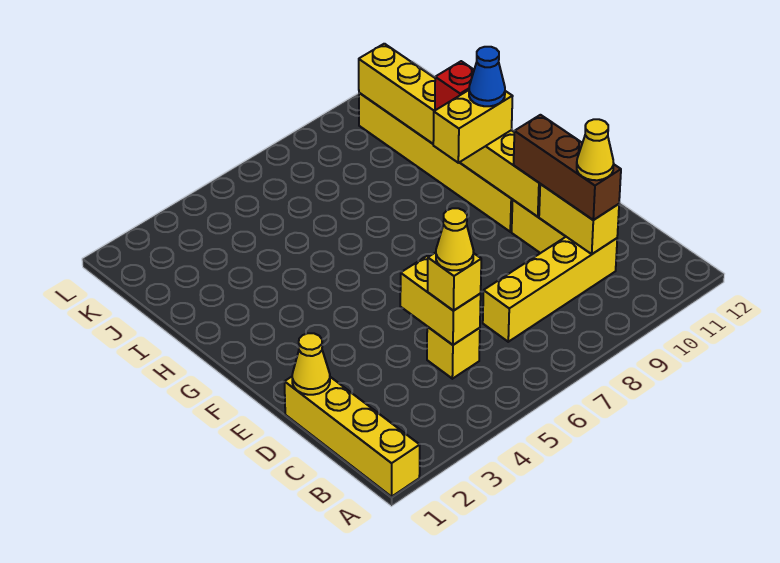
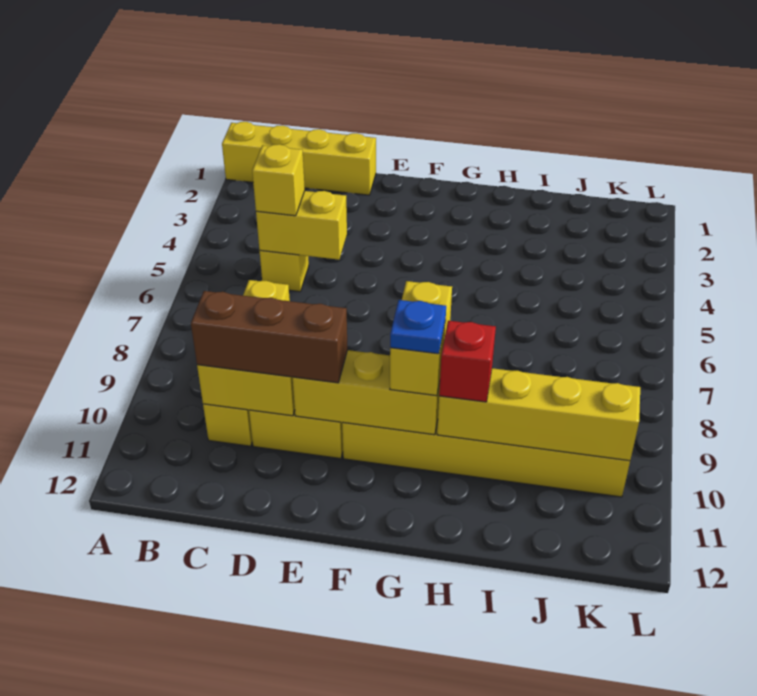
yellow cone C5 level 4 -> none
yellow cone C10 level 4 -> none
yellow cone D1 level 2 -> none
blue cone G10 level 4 -> blue plate G10 level 4

